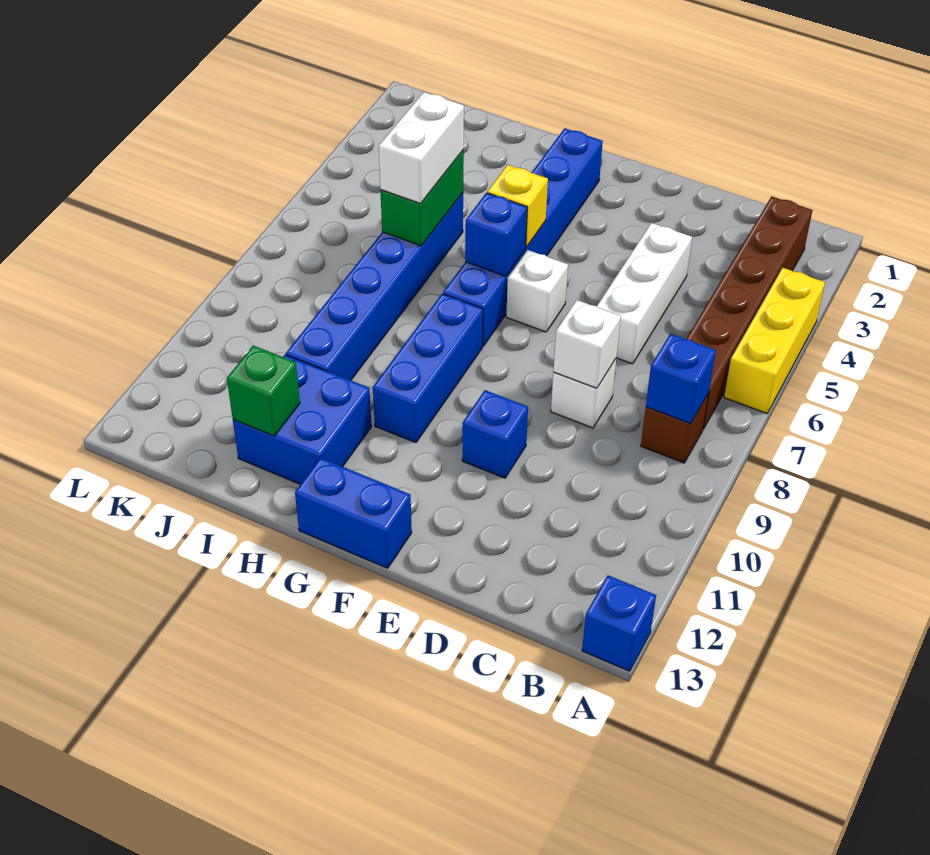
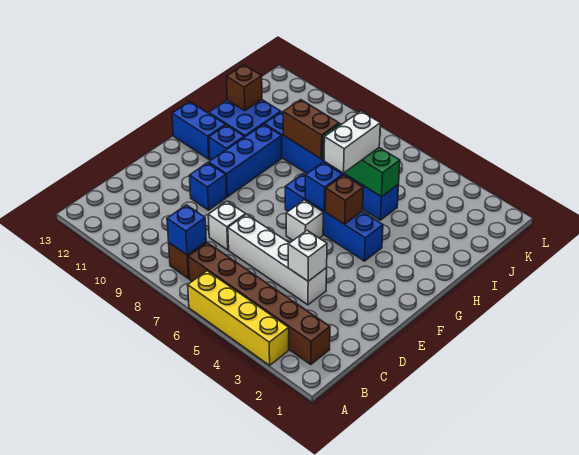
yellow brick A4:A6 level 1 -> yellow brick A3:A6 level 1
blue brick A13 level 1 -> blue brick G11 level 1
white brick D4:D6 level 1 -> white brick D4:D7 level 1
white brick D8 level 2 -> white brick D4 level 2
blue brick F13:G13 level 1 -> blue brick G12:G13 level 1
blue brick G2:G7 level 1 -> blue brick G4:G7 level 1
yellow brick G5 level 2 -> brown brick G5 level 2
blue brick G8:G10 level 1 -> blue brick F10:H10 level 1
green brick I5:I6 level 2 -> green brick I5:I7 level 2
white brick I5:I6 level 3 -> white brick H6:I6 level 3
none -> brown brick I8:I9 level 2
green brick I12 level 2 -> brown brick I12 level 2

